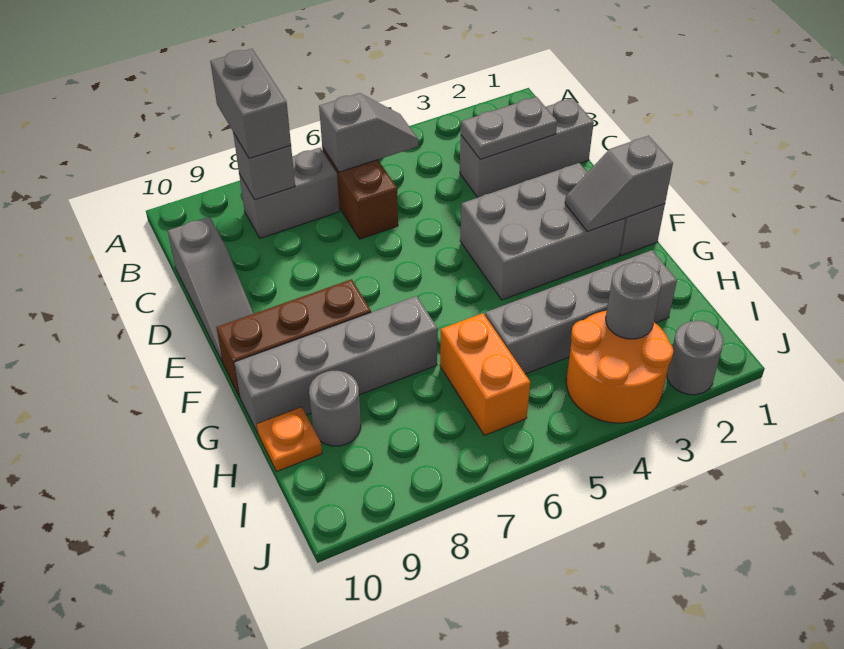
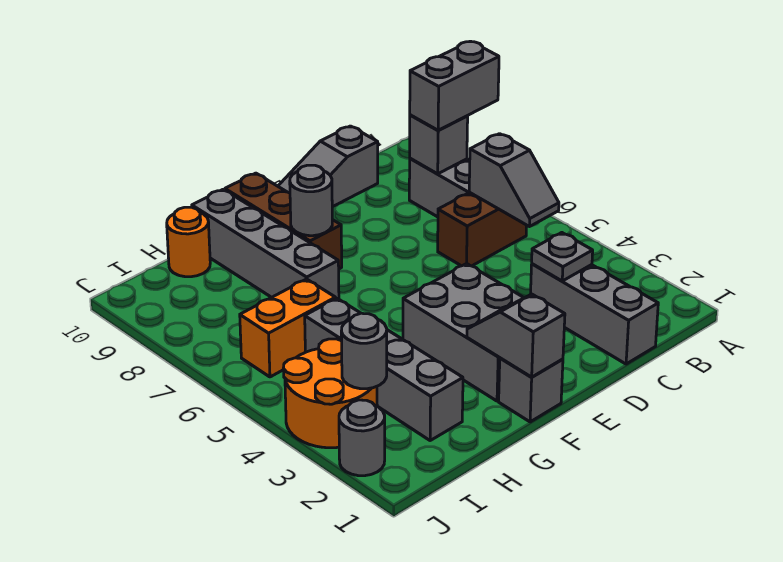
grey plate C2:C3 level 2 -> grey plate C3 level 2
grey round brick H9 level 1 -> grey round brick F8 level 2
orange plate H10 level 1 -> orange round brick H10 level 1

